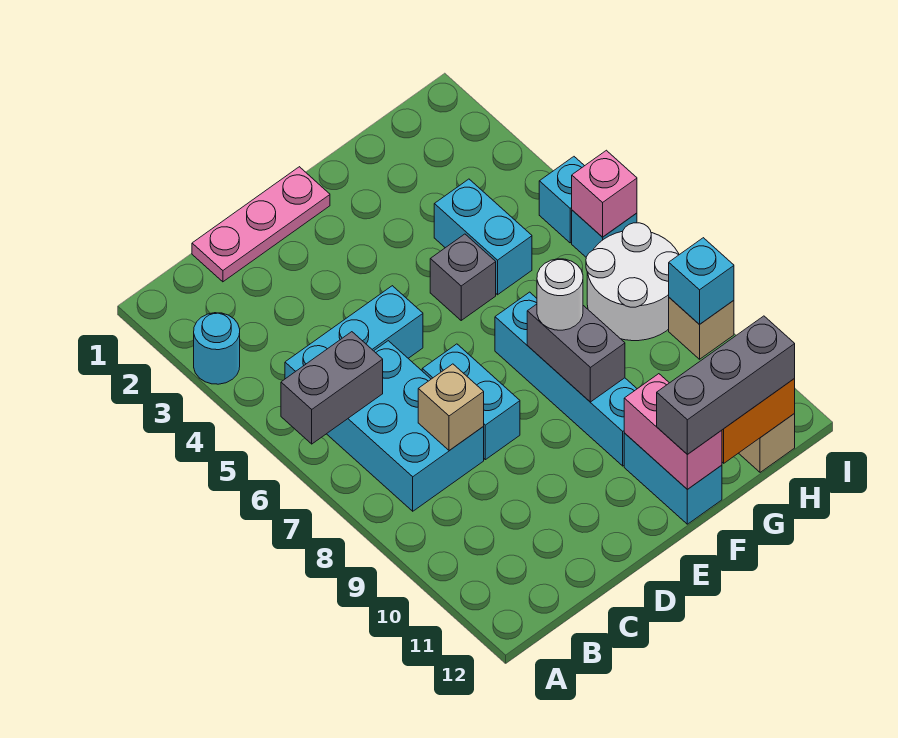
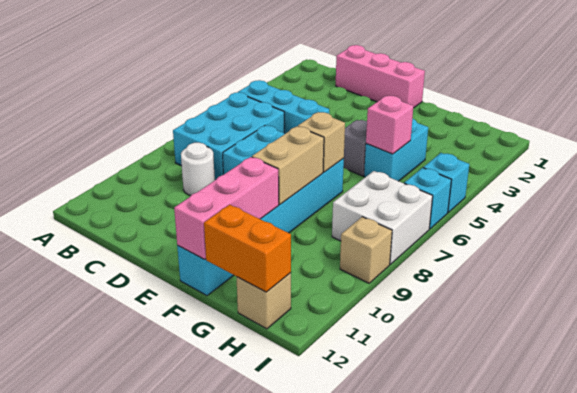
cyan round brick A3 level 1 -> none
grey brick A6:B6 level 2 -> none
pink plate C1:E1 level 1 -> pink brick C1:E1 level 1
tan brick C8 level 2 -> tan brick F7 level 2
grey brick F8:F9 level 2 -> tan brick F8:F9 level 2
white round brick F8 level 3 -> white round brick C9 level 1
pink brick F11:F12 level 2 -> pink brick F10:F12 level 2
grey brick F12:H12 level 3 -> none
white round brick H7:I8 level 1 -> white brick H7:I8 level 1
pink brick I6 level 2 -> pink brick G5 level 2
cyan brick I9 level 2 -> none

